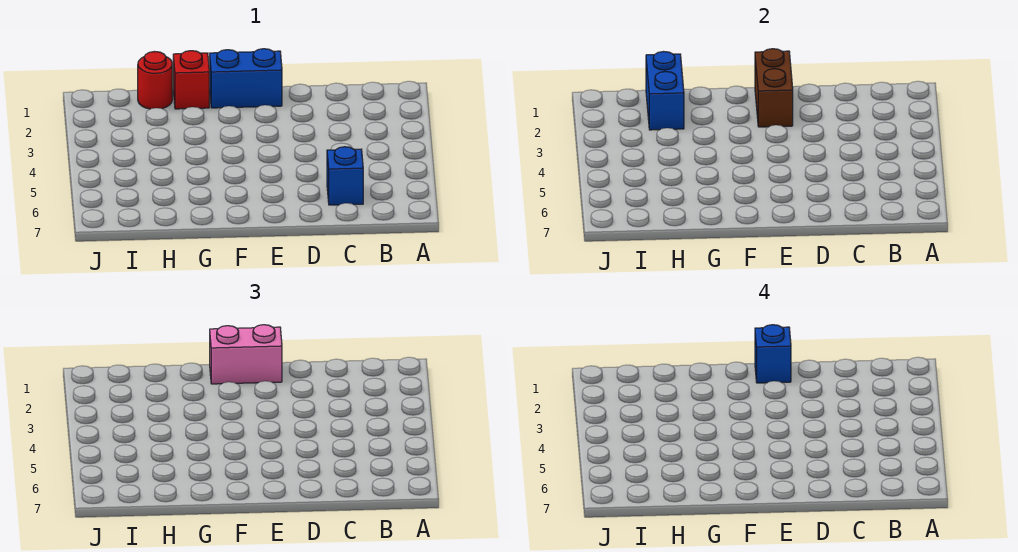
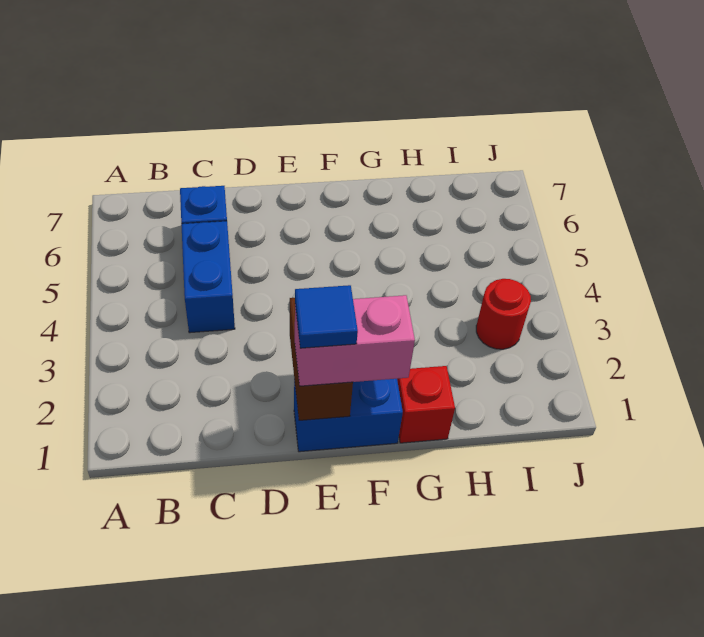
blue brick E1 level 4 -> blue tile E1 level 4
red round brick H1 level 1 -> red round brick I3 level 1
blue brick H1:H2 level 2 -> blue brick C4:C5 level 1

